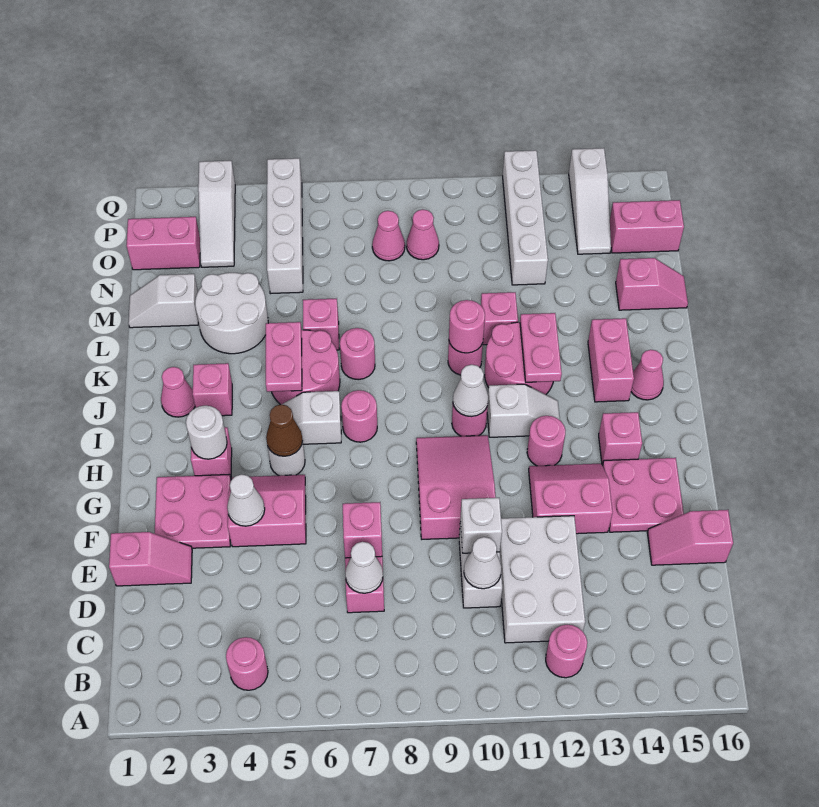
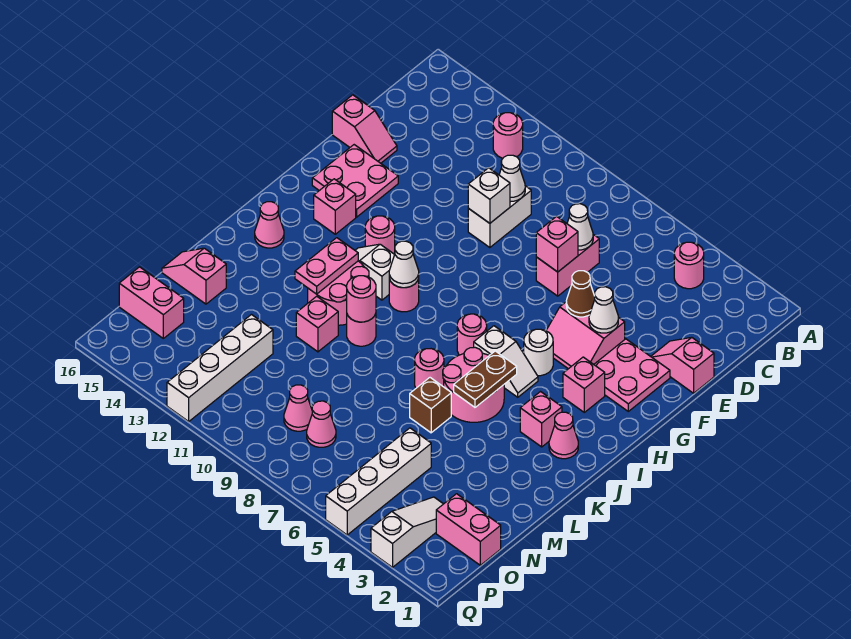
white brick C11:E12 level 1 -> none
pink slope F9:H10 level 1 top F -> none
pink slope F12:G13 level 1 top F -> none
white round brick H3 level 2 -> none
brown cone H5 level 2 -> brown cone F5 level 2
pink plate J5:K5 level 2 -> brown plate J5:K5 level 2
pink brick J14:K14 level 1 -> none
white round brick L3:M4 level 1 -> none
pink brick L6 level 1 -> brown brick L6 level 1
white slope M1:M2 level 1 top 2 -> none
white slope O14:Q14 level 1 top Q -> none

